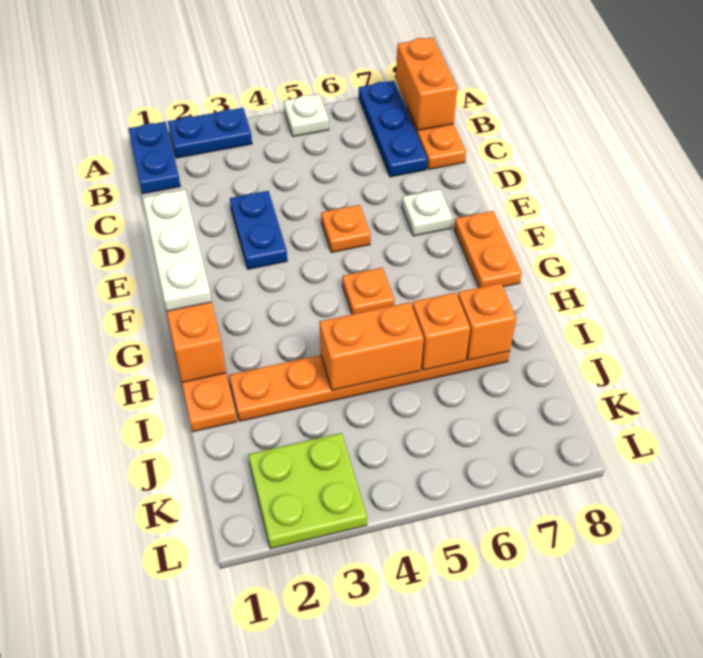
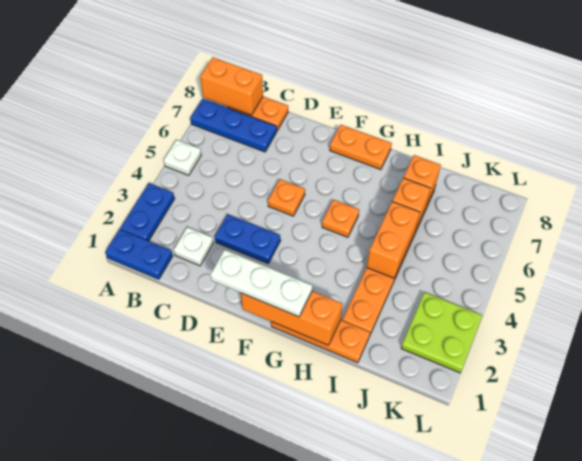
white plate E7 level 1 -> white plate C2 level 1

